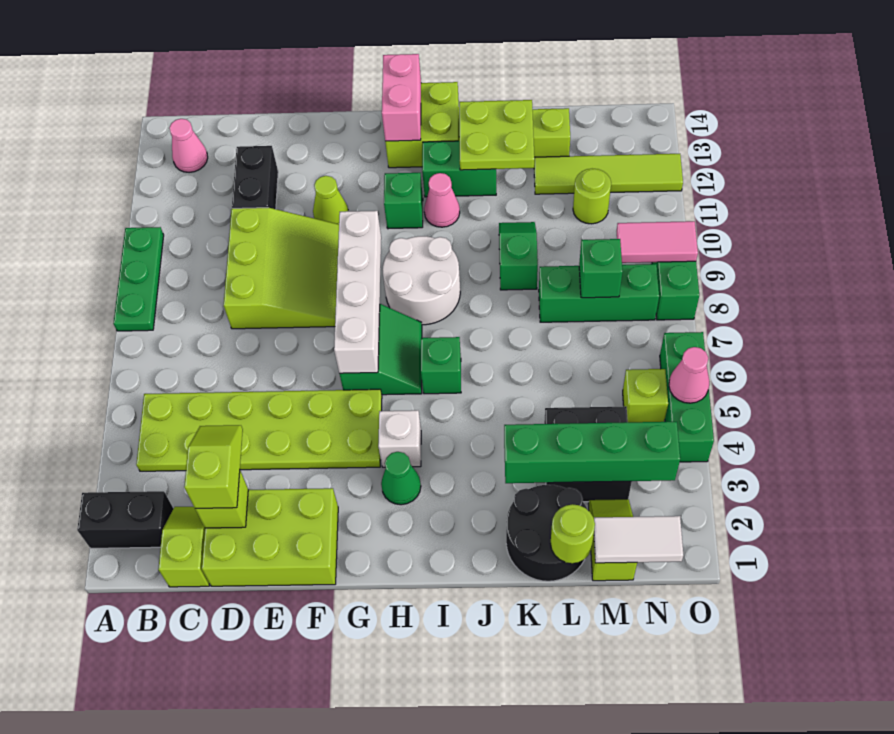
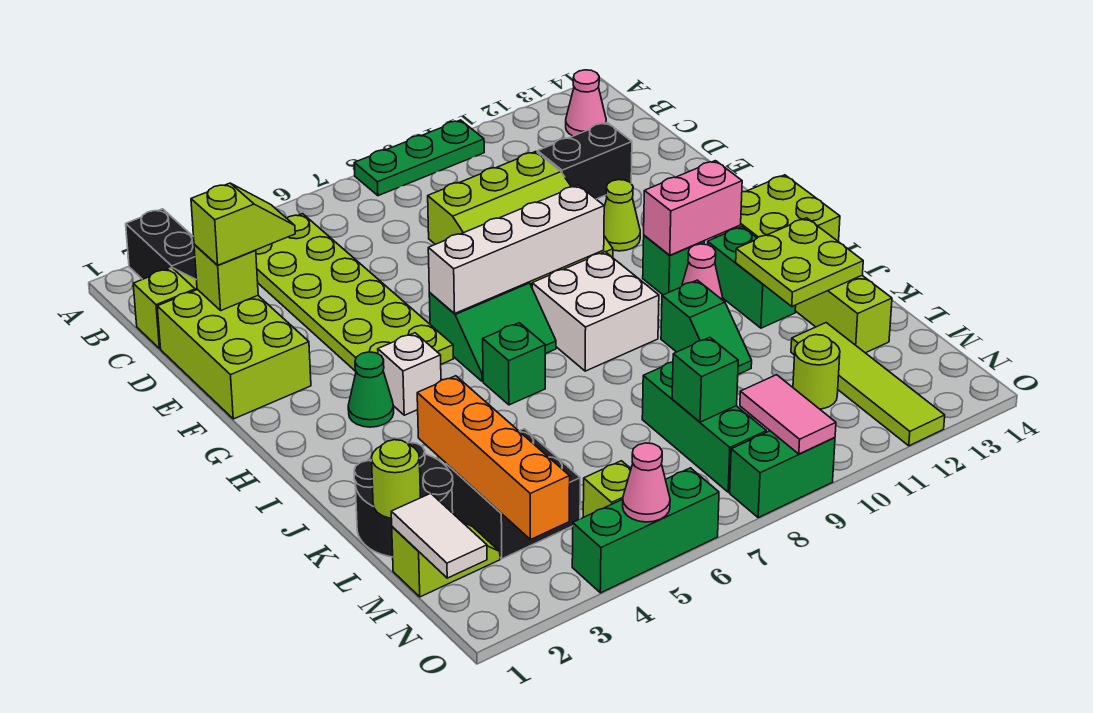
white round brick H8:I9 level 1 -> white brick H8:I9 level 1
pink brick H13:H14 level 2 -> pink brick H11:H12 level 2
green brick K3:N3 level 2 -> orange brick K3:N3 level 2
green slope K9:K10 level 1 top 9 -> green slope J10:K10 level 1 top J

